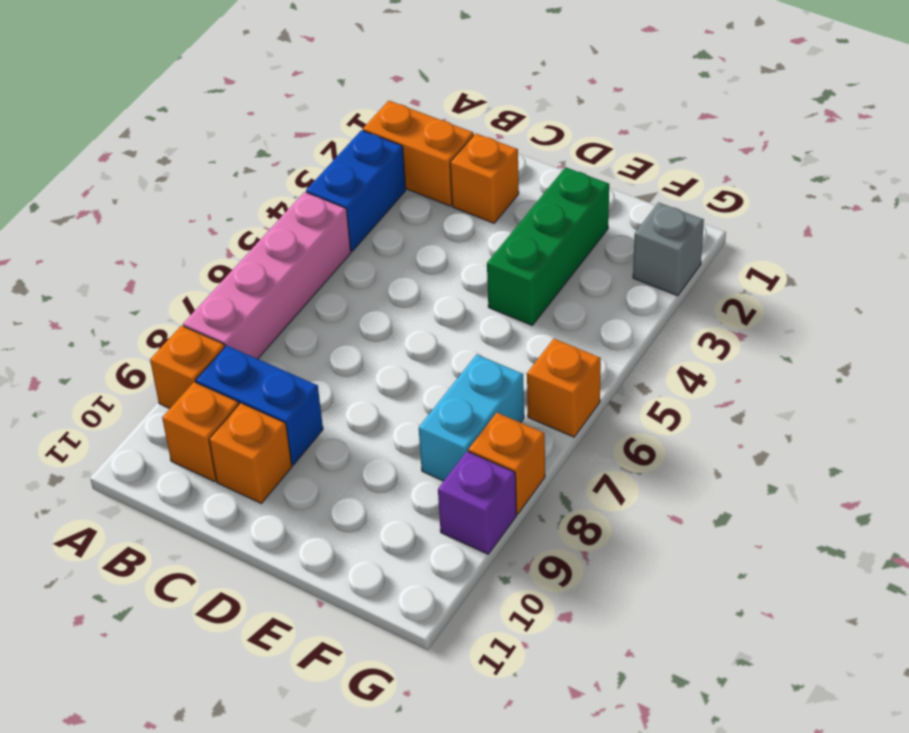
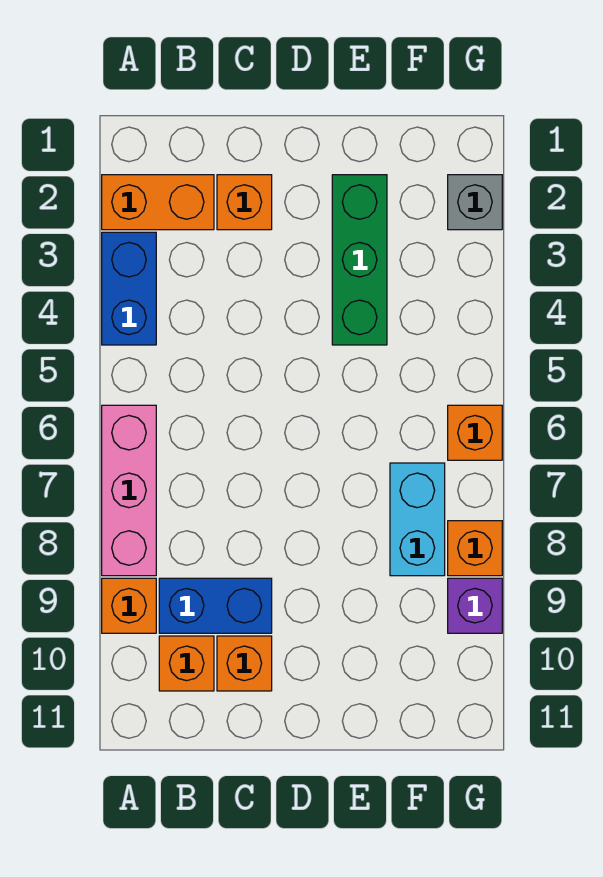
pink brick A5:A8 level 1 -> pink brick A6:A8 level 1

